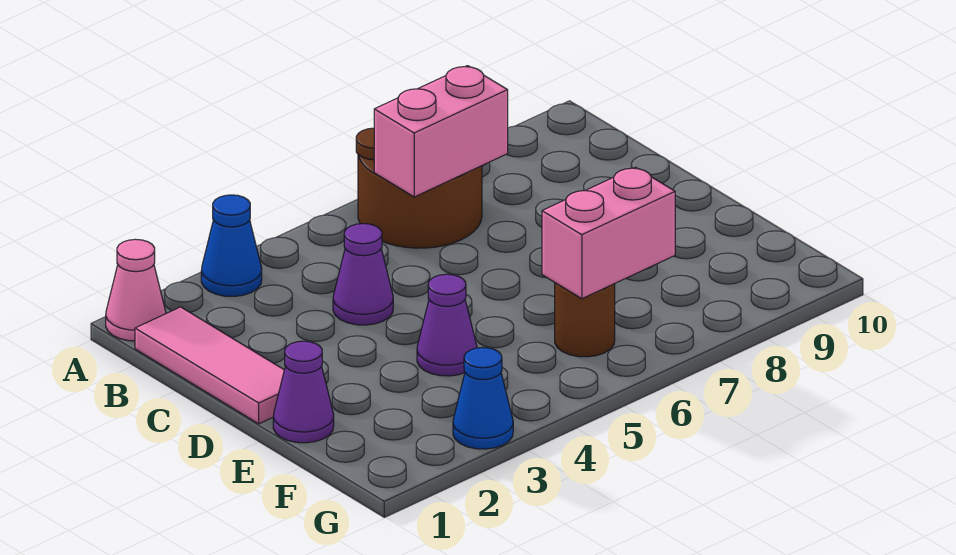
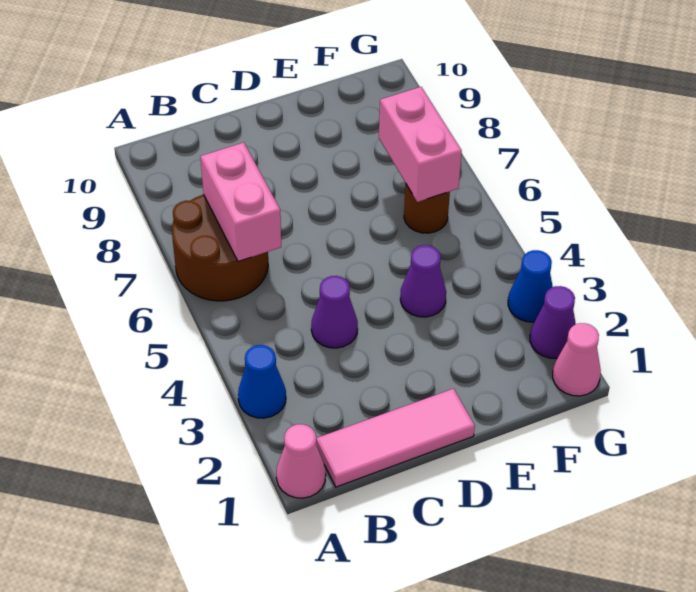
purple cone E1 level 1 -> purple cone G2 level 1
none -> pink cone G1 level 1

